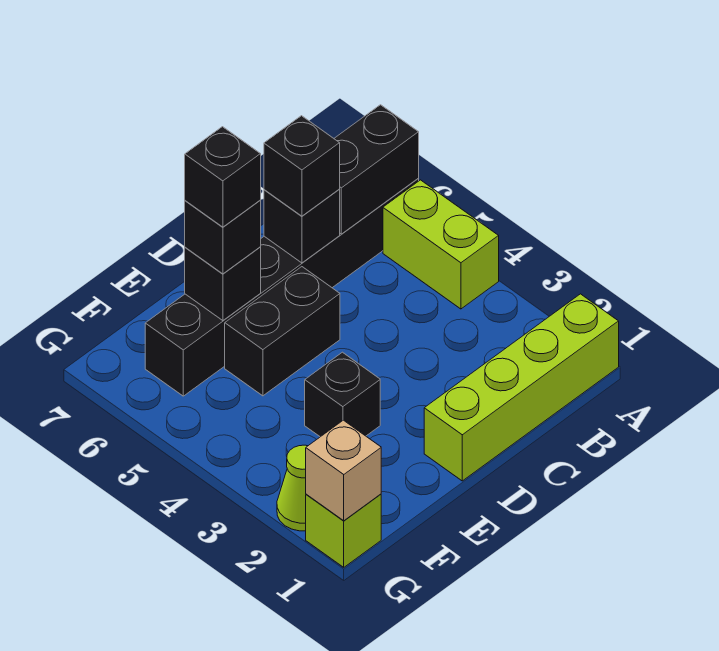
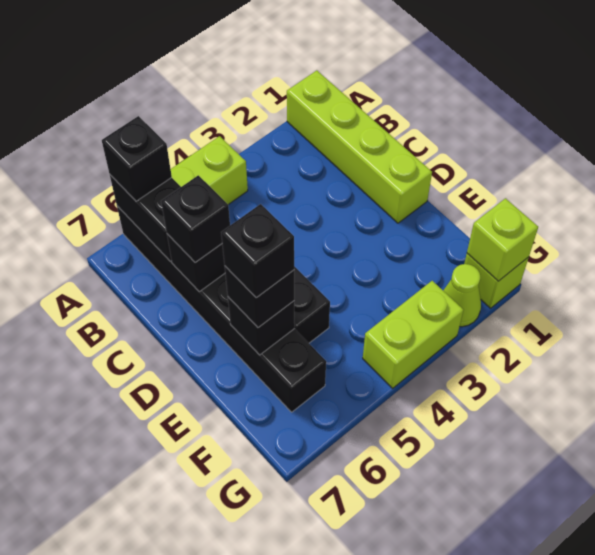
black brick E3 level 1 -> black brick A6 level 3
tan brick G1 level 2 -> lime brick G1 level 2
none -> lime brick G3:G4 level 1

